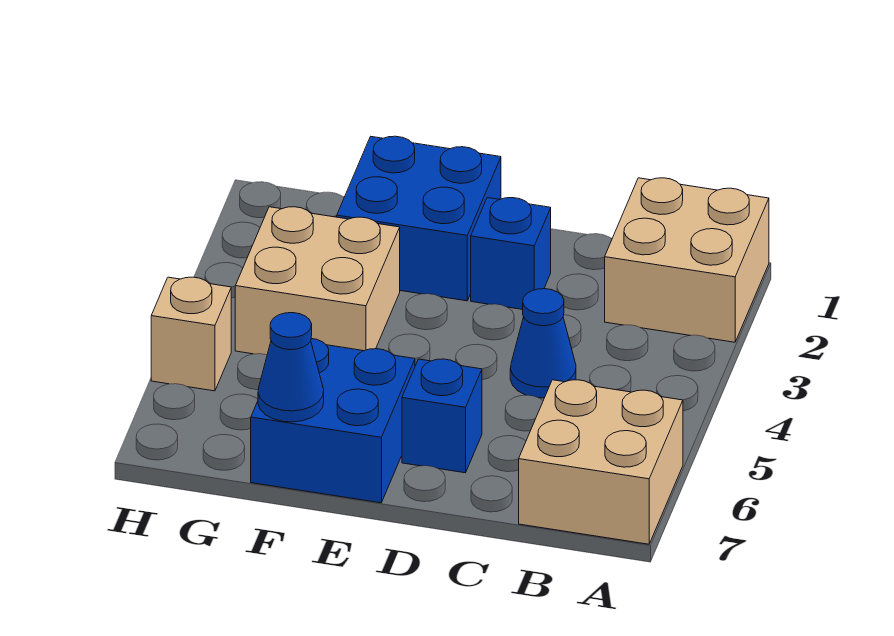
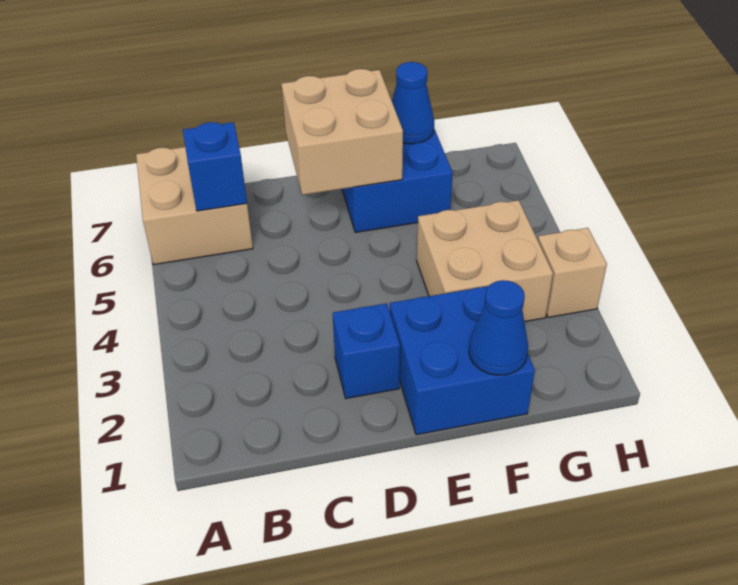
tan brick A1:B2 level 1 -> tan brick D6:E7 level 2
blue cone C4 level 1 -> blue cone F1 level 2
blue brick D6 level 1 -> blue brick B6 level 2
tan brick H5 level 1 -> tan brick H3 level 1

